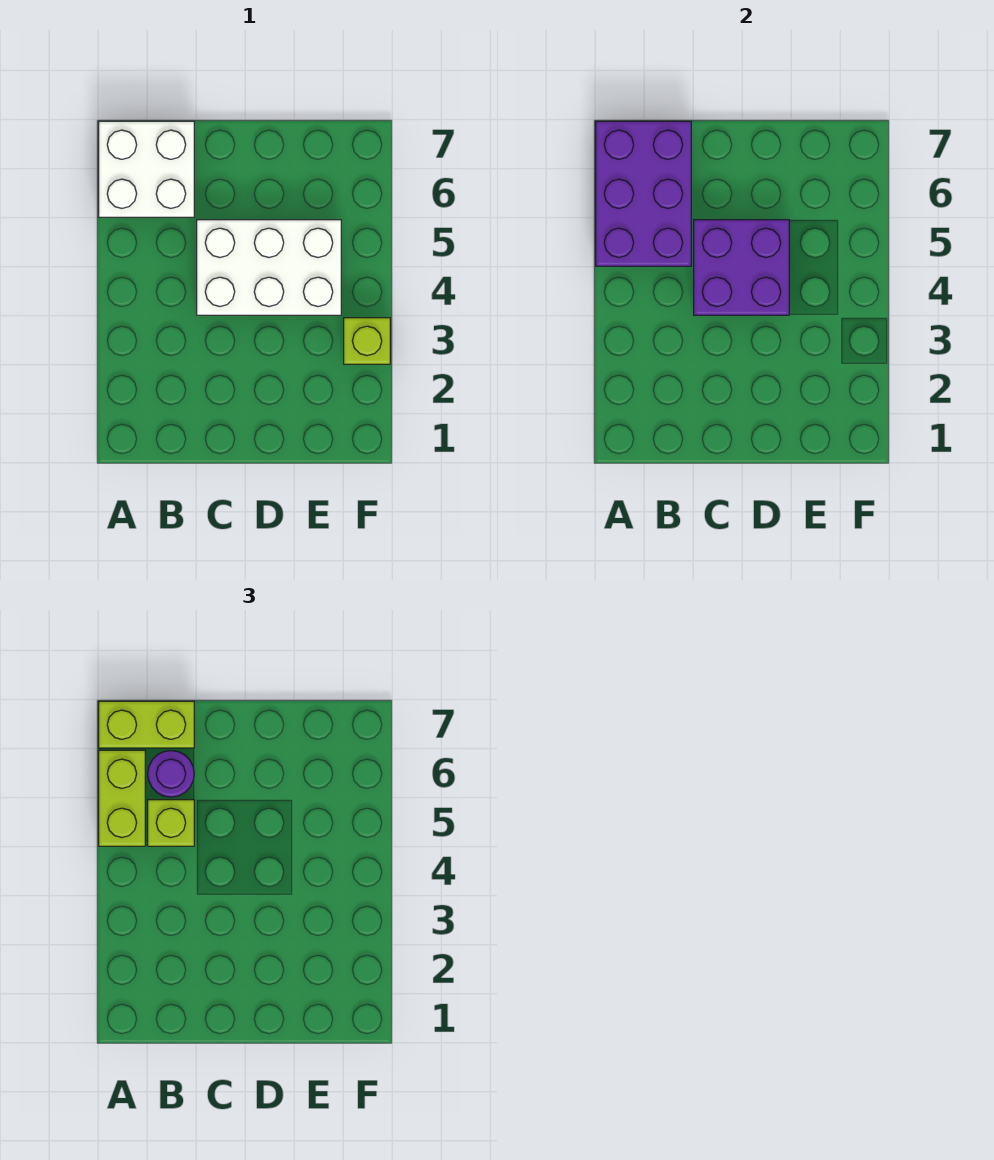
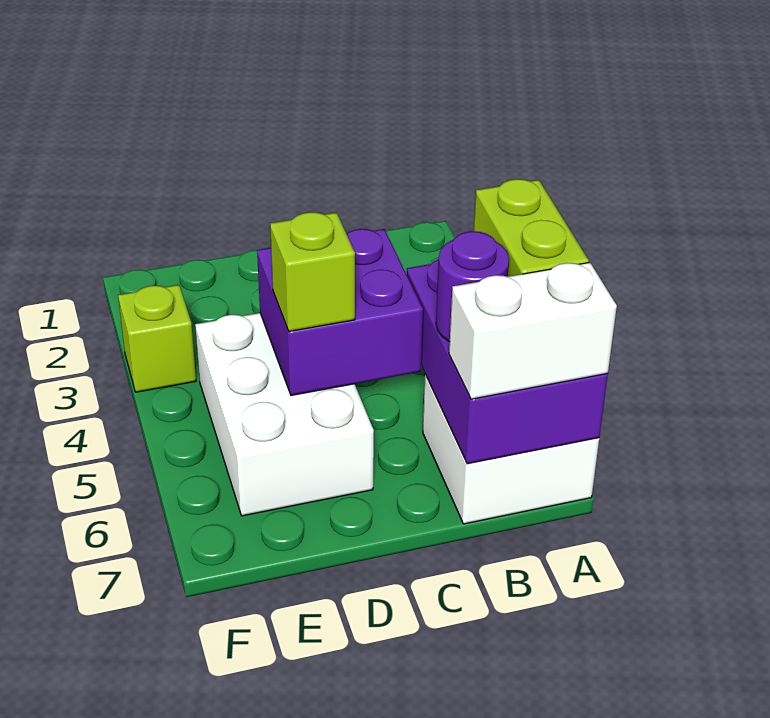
lime brick A7:B7 level 3 -> white brick A7:B7 level 3
lime brick B5 level 3 -> lime brick D5 level 3
white brick C4:E5 level 1 -> white brick D4:E6 level 1

